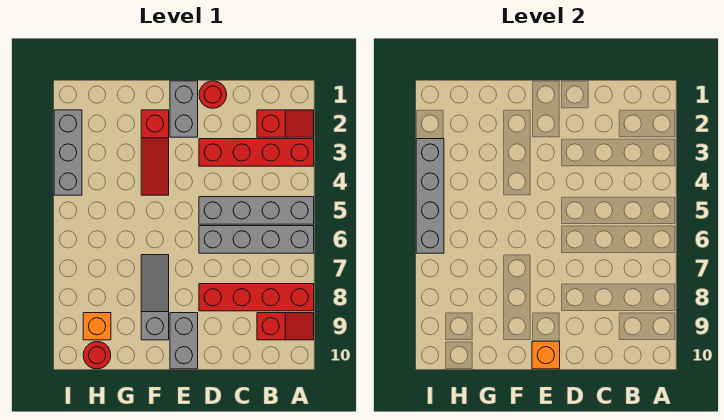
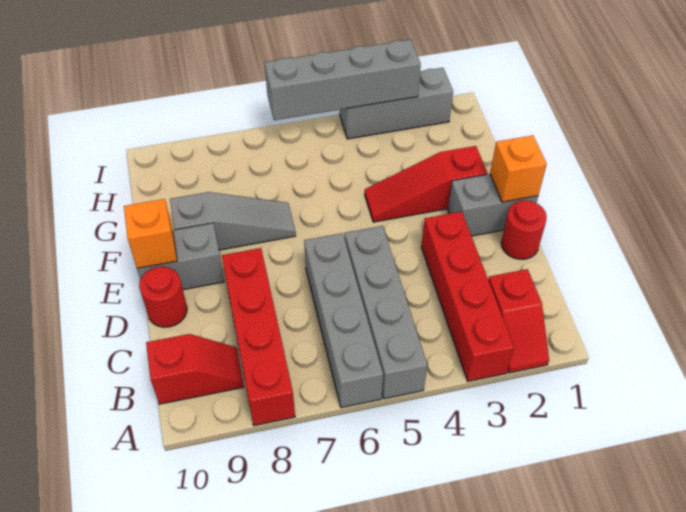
red slope A9:B9 level 1 top B -> red slope B9:B10 level 1 top 10
orange brick H9 level 1 -> orange brick E1 level 2
red round brick H10 level 1 -> red round brick D10 level 1

